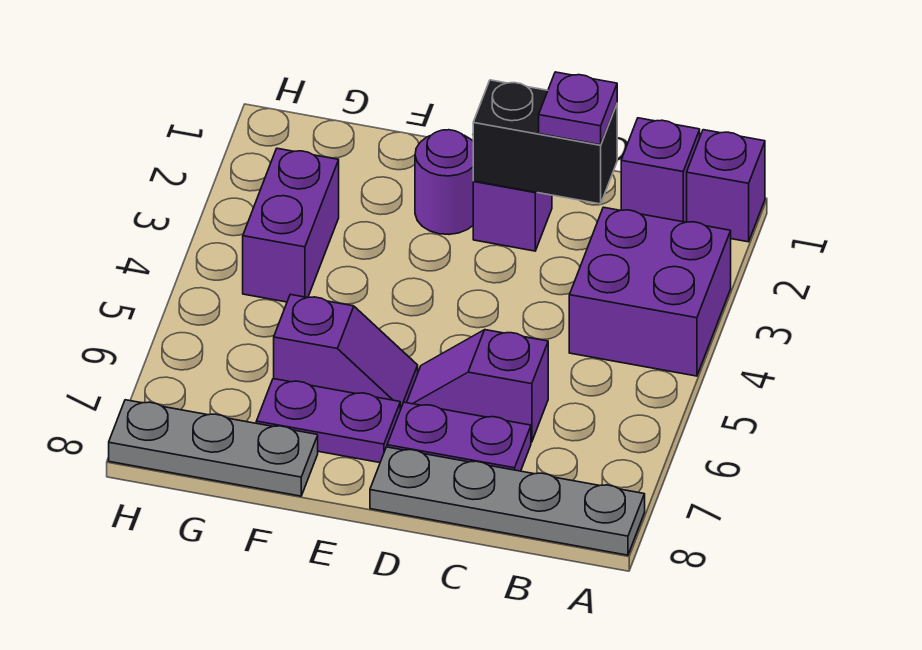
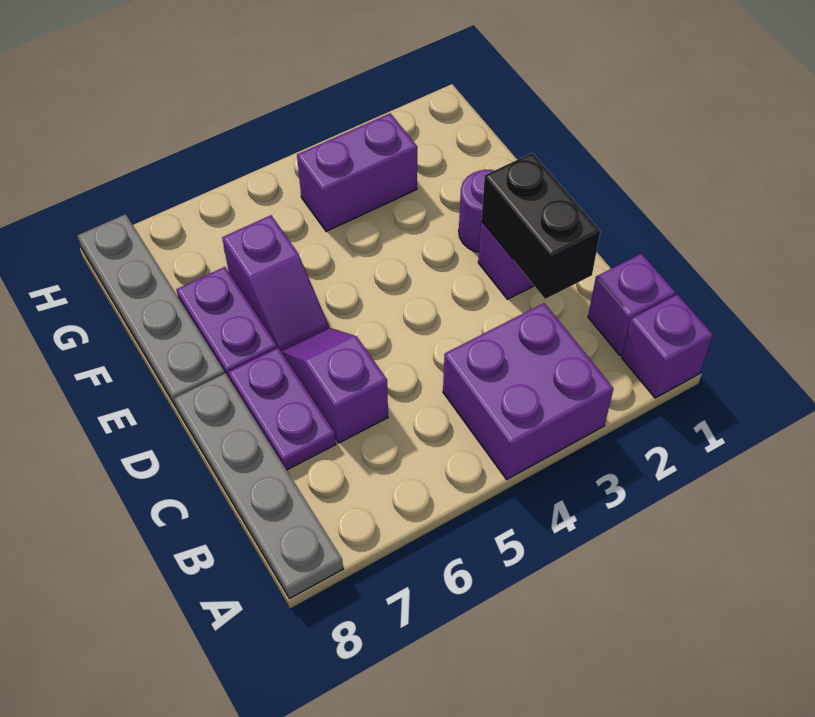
purple plate C2 level 3 -> none
grey plate F8:H8 level 1 -> grey plate E8:H8 level 1

